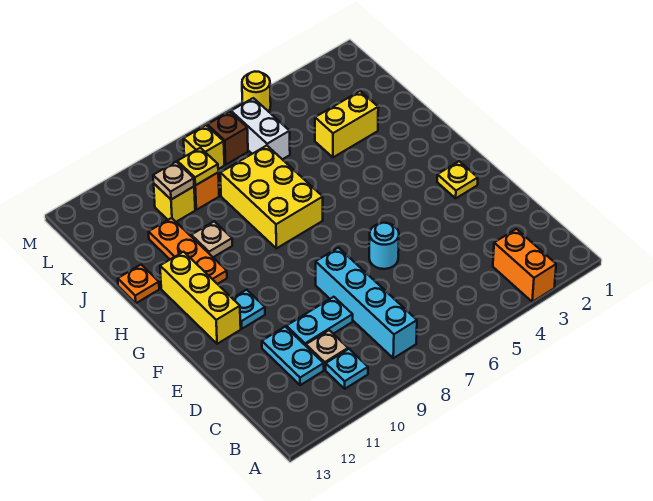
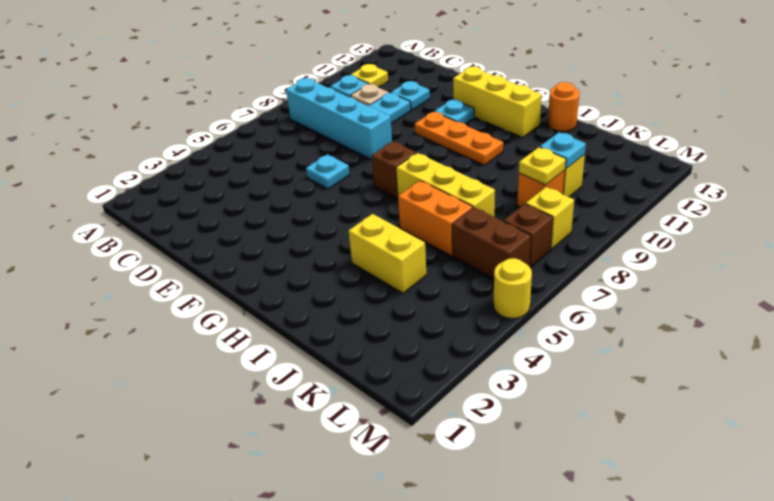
orange brick A3:B3 level 1 -> orange brick I6:J6 level 1
cyan plate C11:D11 level 1 -> cyan plate D11 level 1
cyan round brick E6 level 1 -> cyan plate E6 level 1
yellow plate F2 level 1 -> yellow plate B11 level 1
none -> brown brick G7 level 1
yellow brick H7:J8 level 1 -> yellow brick H7:J7 level 1
orange plate H11:J11 level 1 -> orange plate F10:H10 level 1
tan plate I10 level 1 -> none
orange plate I13 level 1 -> orange round brick I13 level 1
yellow brick J3:J4 level 1 -> yellow brick I4:J4 level 1
white brick K6:L6 level 1 -> brown brick K6:L6 level 1
tan plate K10 level 2 -> cyan plate K10 level 2

